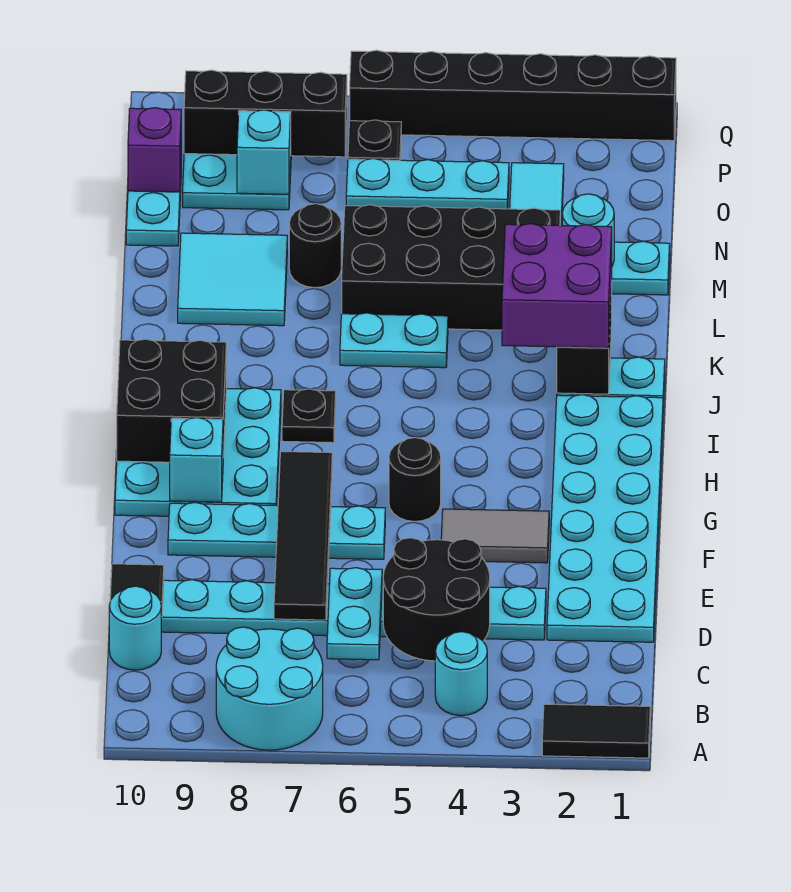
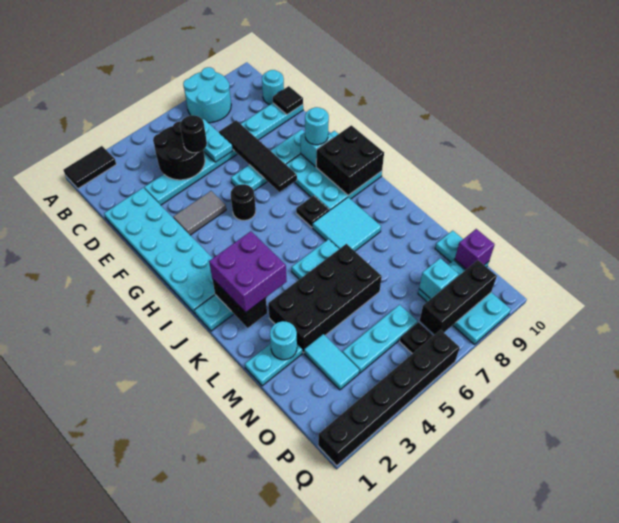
cyan round brick B4 level 1 -> cyan round brick G9 level 3
cyan tile L8:M9 level 1 -> cyan tile J7:K8 level 1
black round brick M7 level 1 -> black round brick D5 level 3

